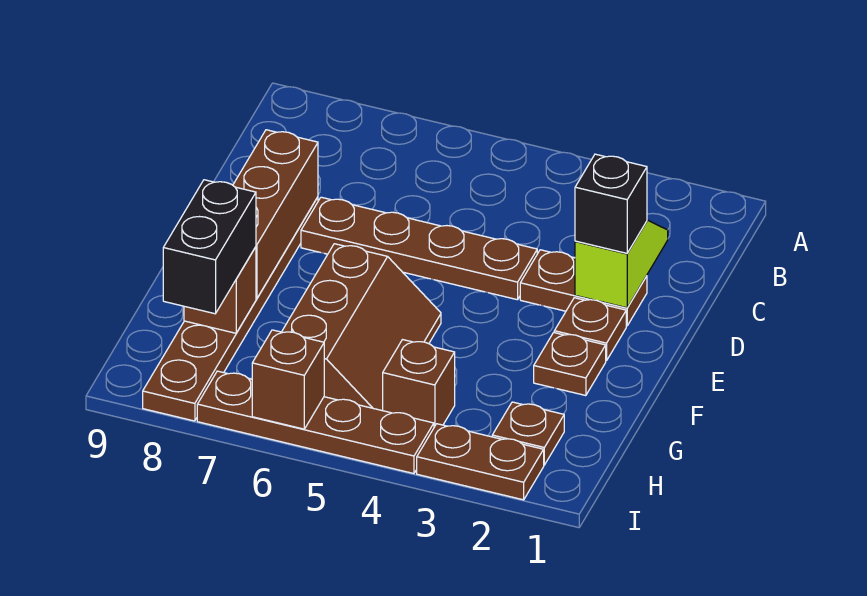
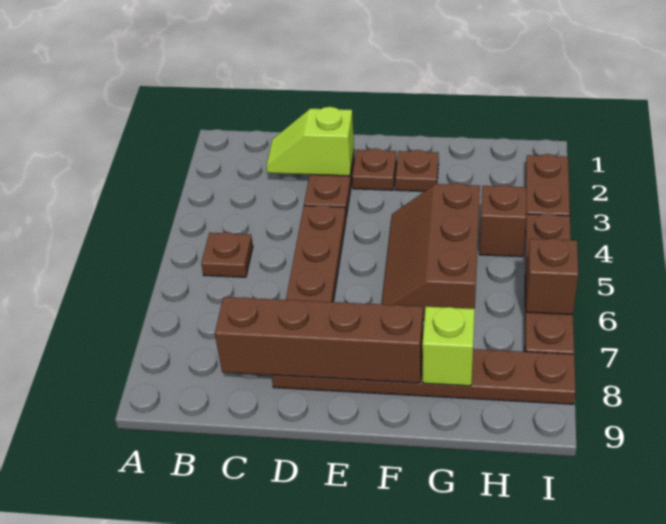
black brick D2 level 3 -> none
brown brick D8:F8 level 2 -> brown brick C8:F8 level 2
brown slope F5:H6 level 1 top 6 -> brown slope F4:G6 level 1 top G
brown brick G8 level 2 -> lime brick G8 level 2
black brick G8:H8 level 3 -> none
brown plate H2 level 1 -> brown plate B5 level 1

